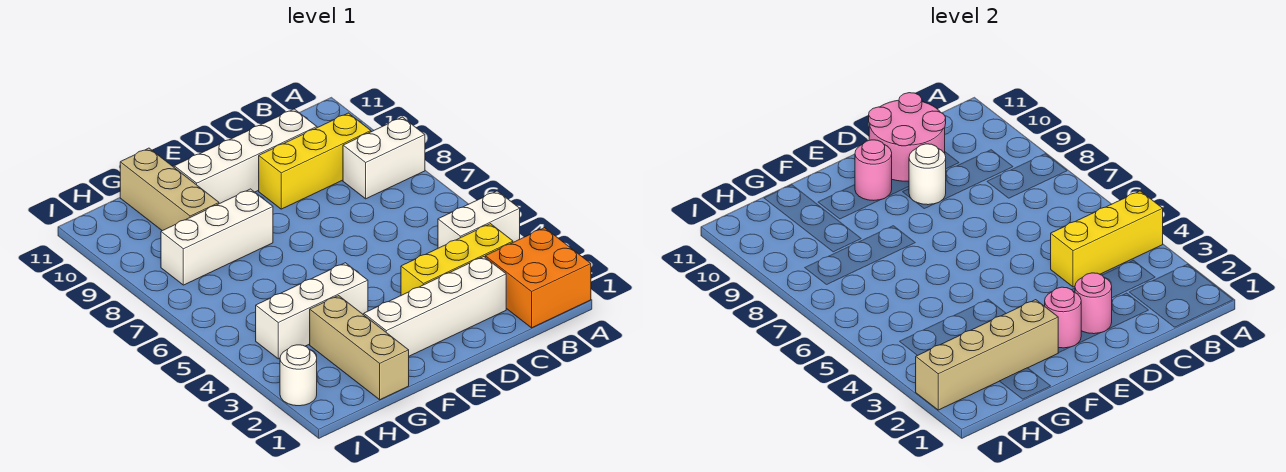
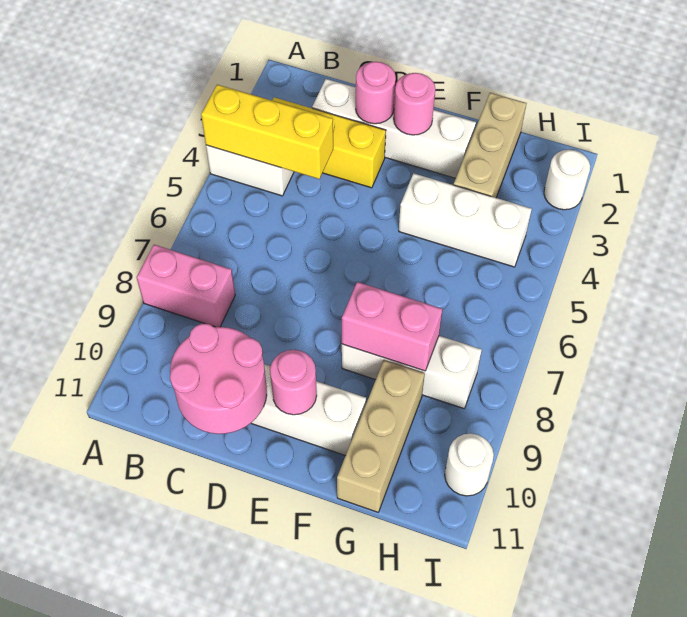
orange brick A1:B2 level 1 -> none
white brick A8:B8 level 1 -> pink brick A8:B8 level 1
yellow brick B9:D9 level 1 -> none
white round brick D9 level 2 -> white round brick I10 level 1
tan brick F2:I2 level 2 -> none
none -> pink brick F8:G8 level 2

